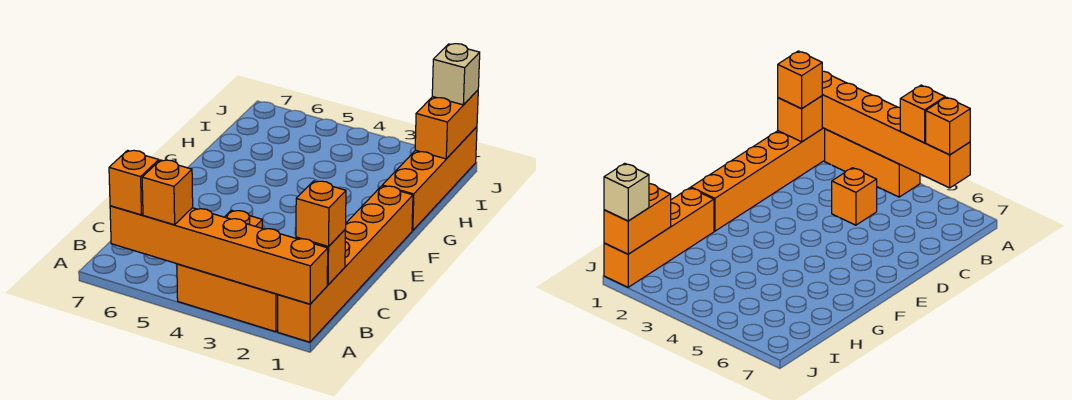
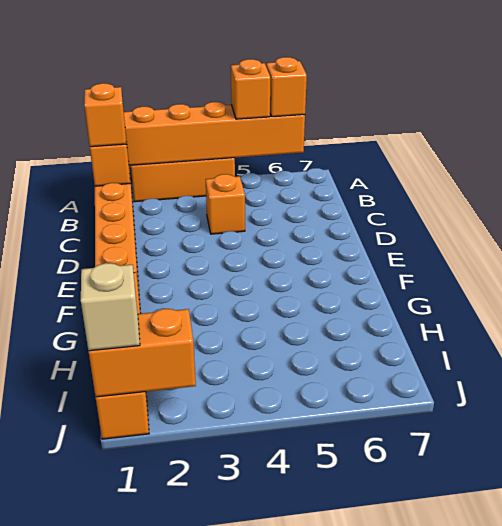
orange brick I1:J1 level 2 -> orange brick J1:J2 level 2

